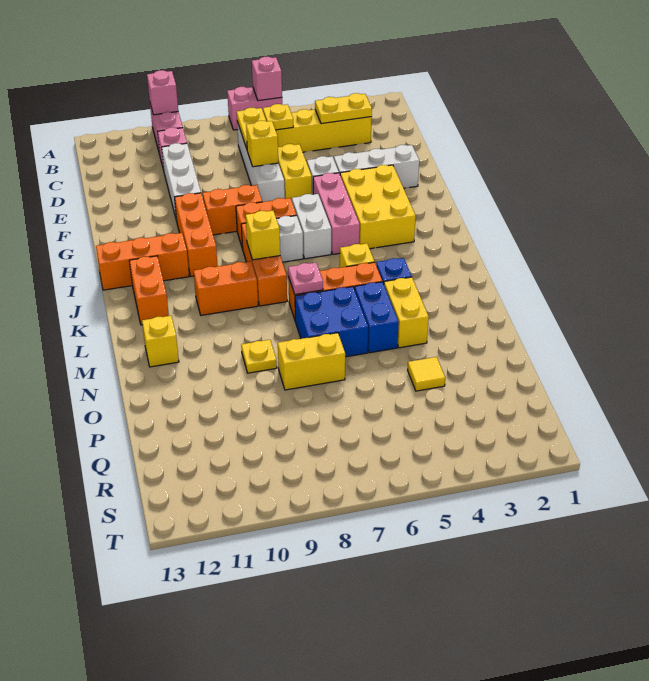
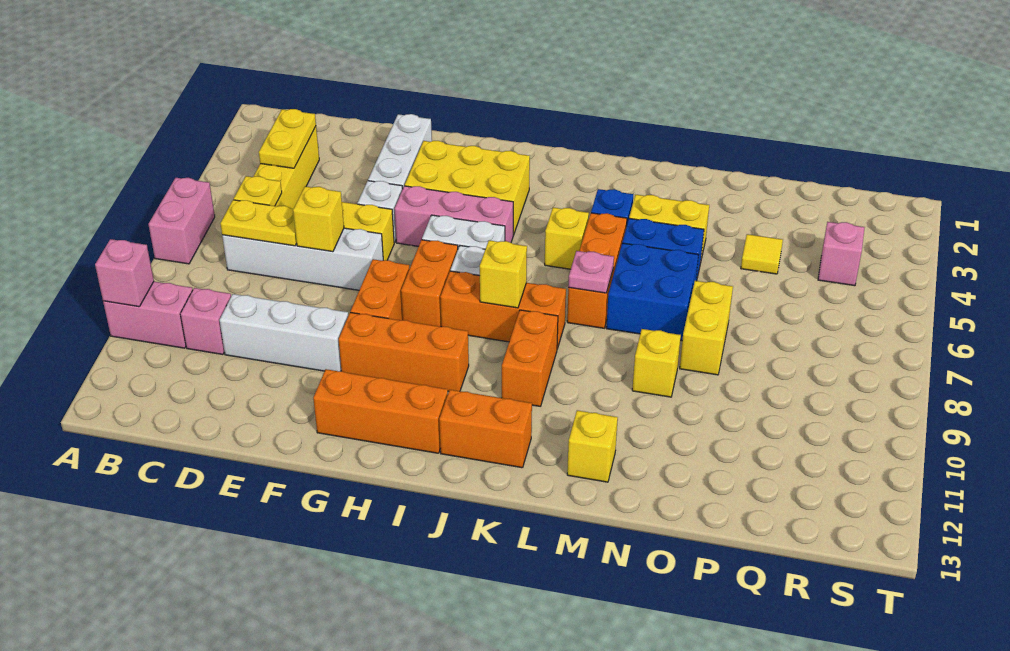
pink brick A6 level 2 -> pink brick R4 level 1
orange brick I11:I13 level 1 -> orange brick G12:I12 level 1
yellow plate N9 level 1 -> yellow brick N9 level 1

